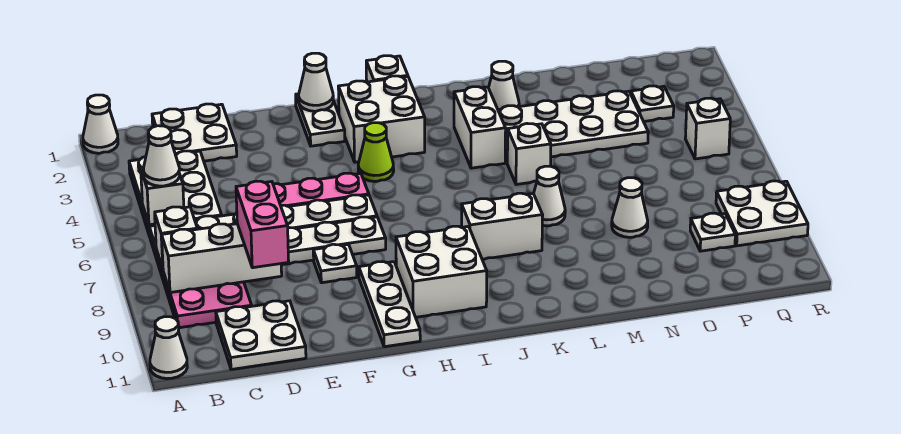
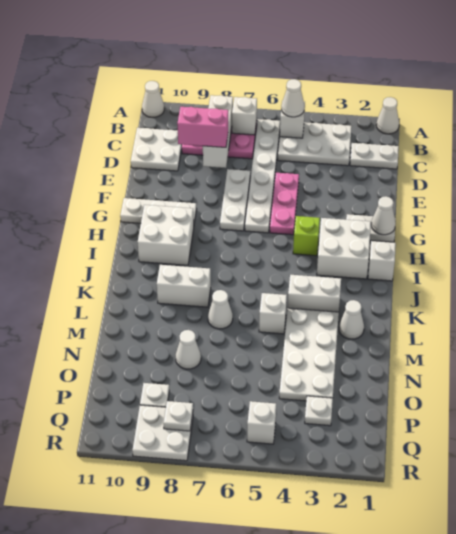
white plate C1:D2 level 1 -> white plate C1:C2 level 1
white plate F8 level 1 -> white plate Q8 level 2
lime cone H4 level 1 -> lime brick H4 level 1
white brick J8:K8 level 1 -> white brick K8:K9 level 1

